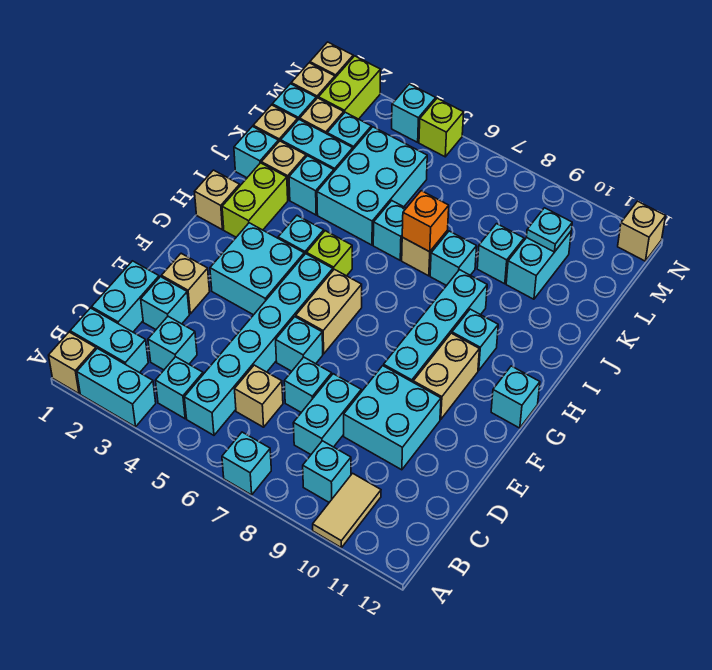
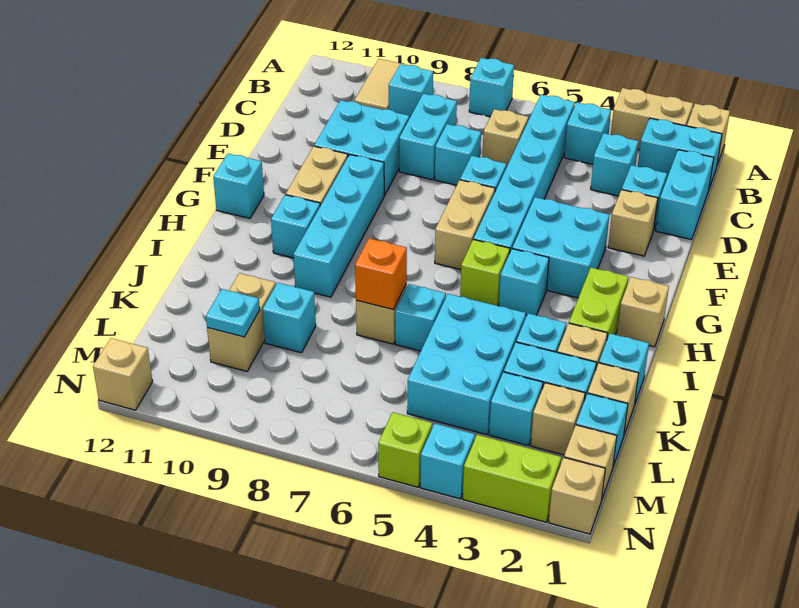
cyan brick A2:A3 level 1 -> tan brick A2:A3 level 1
cyan brick J8 level 1 -> none
cyan brick K10:L10 level 1 -> tan brick K10:L10 level 1
lime brick M2:N2 level 1 -> lime brick N2:N3 level 1

